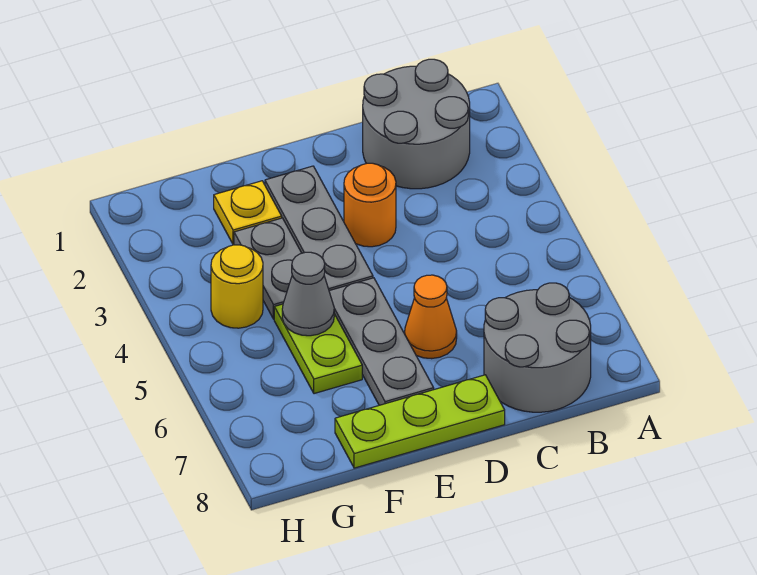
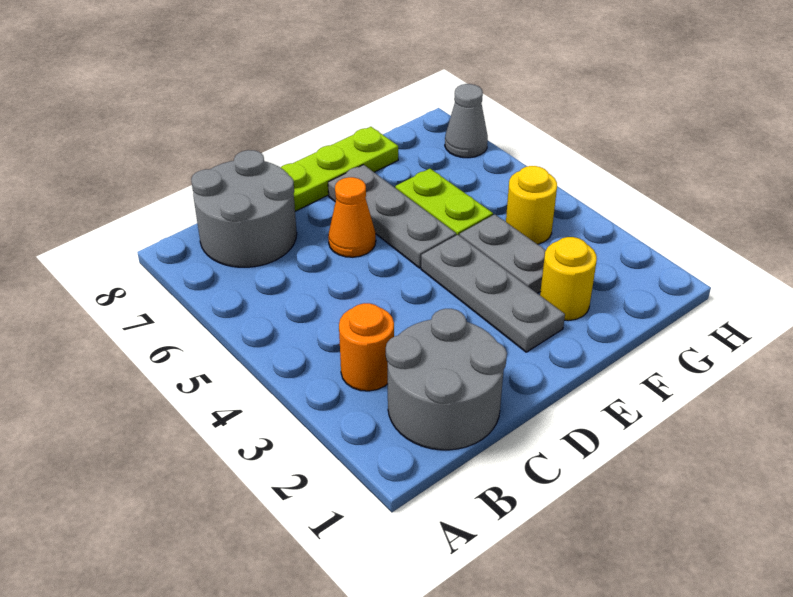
orange round brick D3 level 1 -> orange round brick B3 level 1
yellow plate F2 level 1 -> yellow round brick F2 level 1
grey cone F5 level 2 -> grey cone H7 level 1

